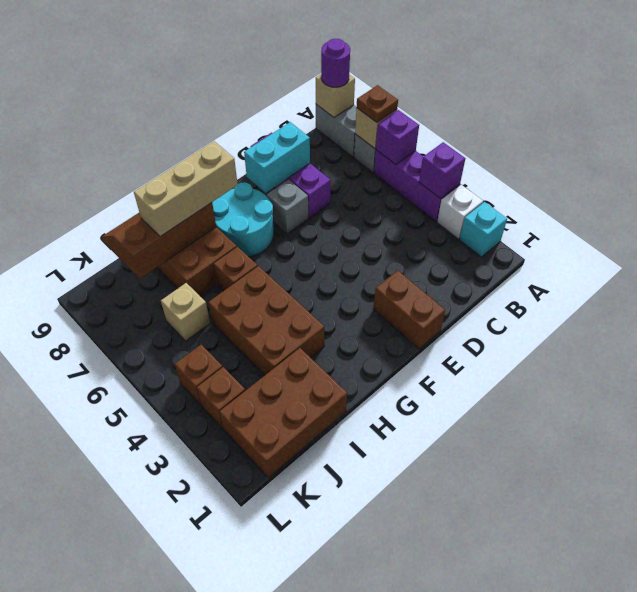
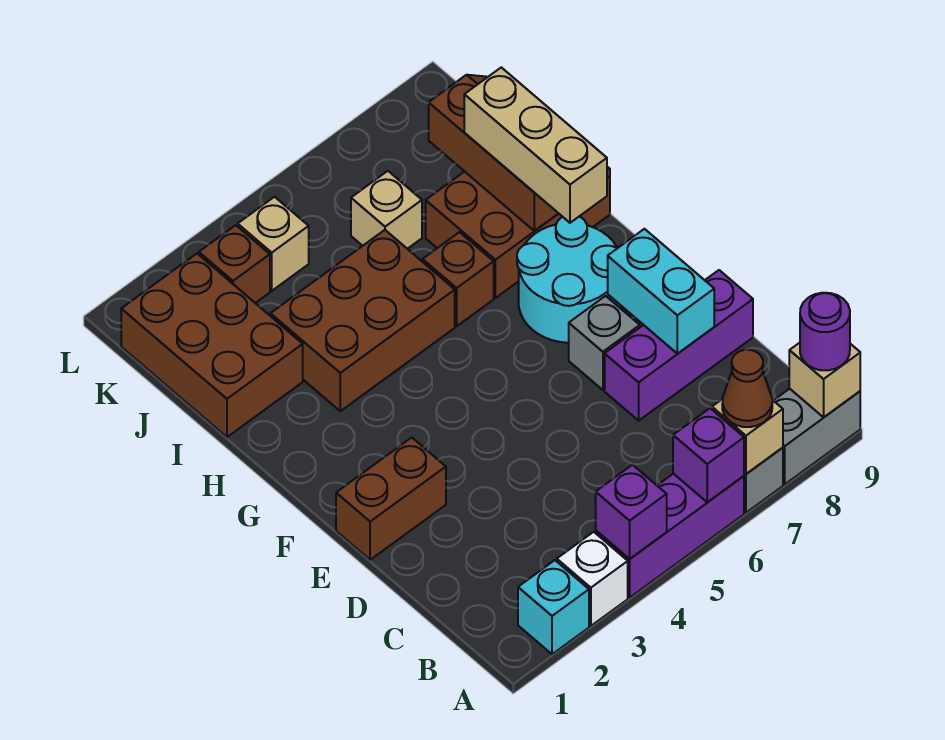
brown plate A7 level 3 -> brown cone A7 level 3
brown brick K4 level 1 -> tan brick K4 level 1

